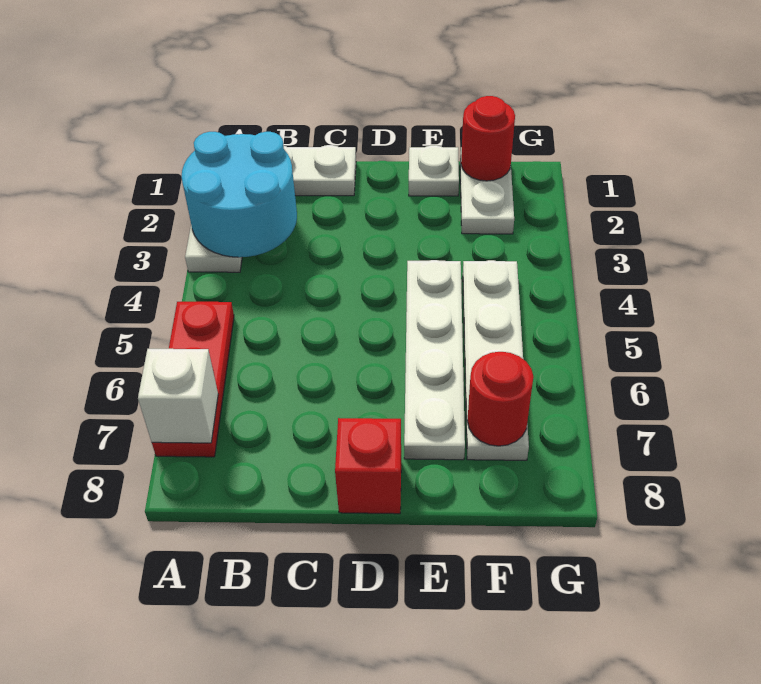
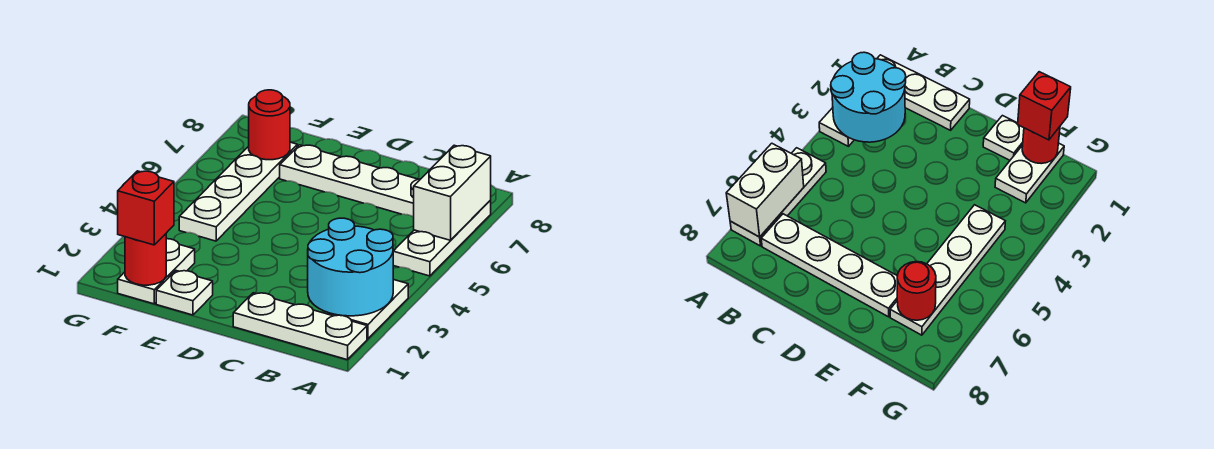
red plate A5:A7 level 1 -> white plate A5:A7 level 1
white brick A7 level 2 -> white brick A6:A7 level 2
red brick D8 level 1 -> red brick F1 level 3
white plate E4:E7 level 1 -> white plate B7:E7 level 1

